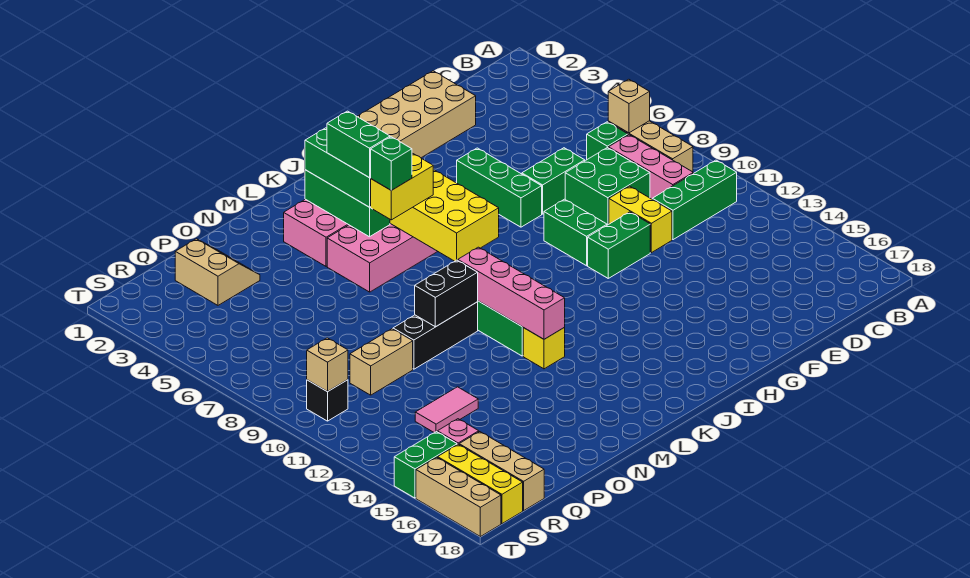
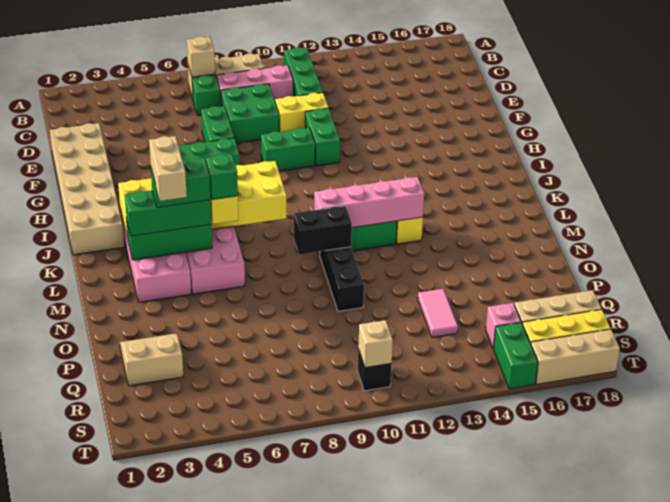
black brick M10:N10 level 2 -> black brick M9:M10 level 2
tan brick P10:Q10 level 1 -> tan brick L4:M4 level 5

